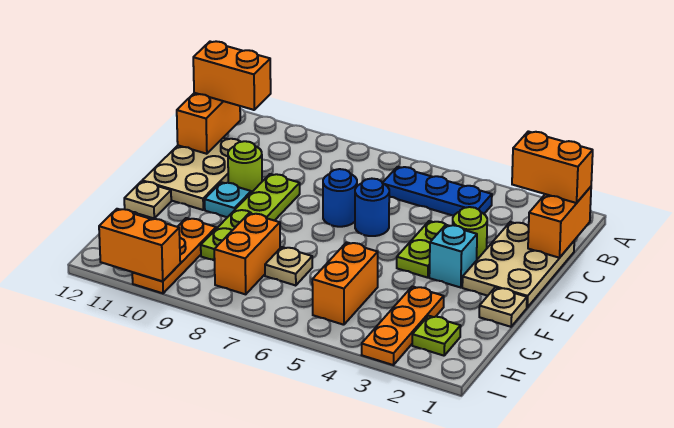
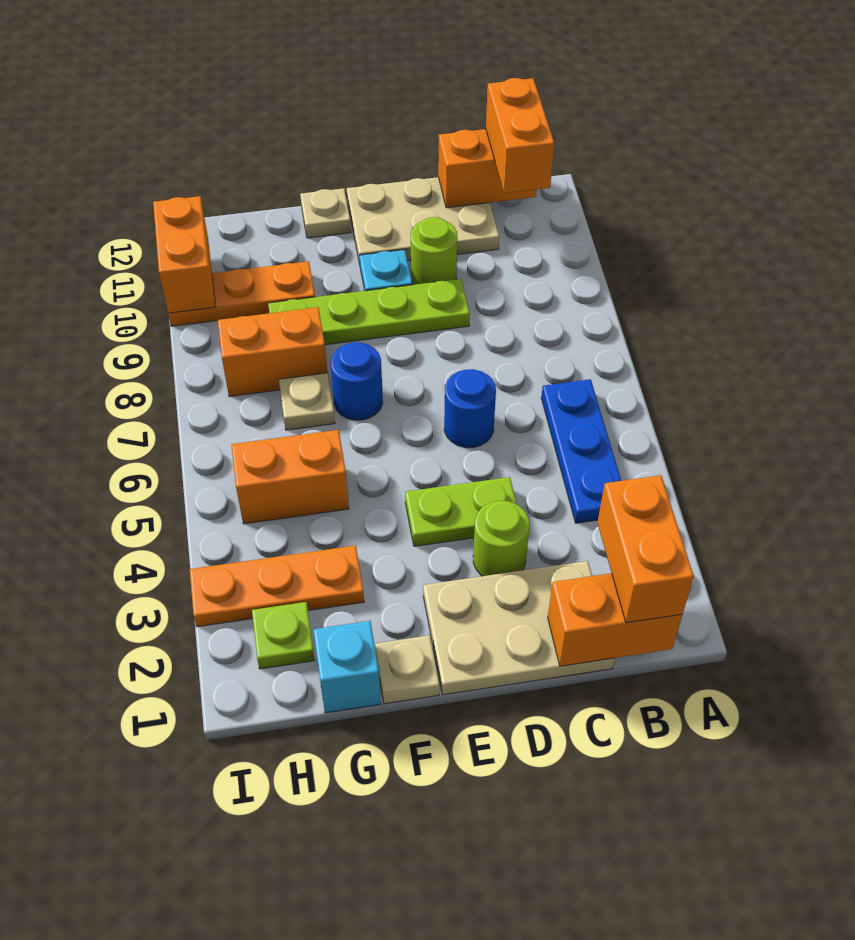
blue round brick D7 level 1 -> blue round brick F7 level 1
cyan brick E3 level 1 -> cyan brick G1 level 1

